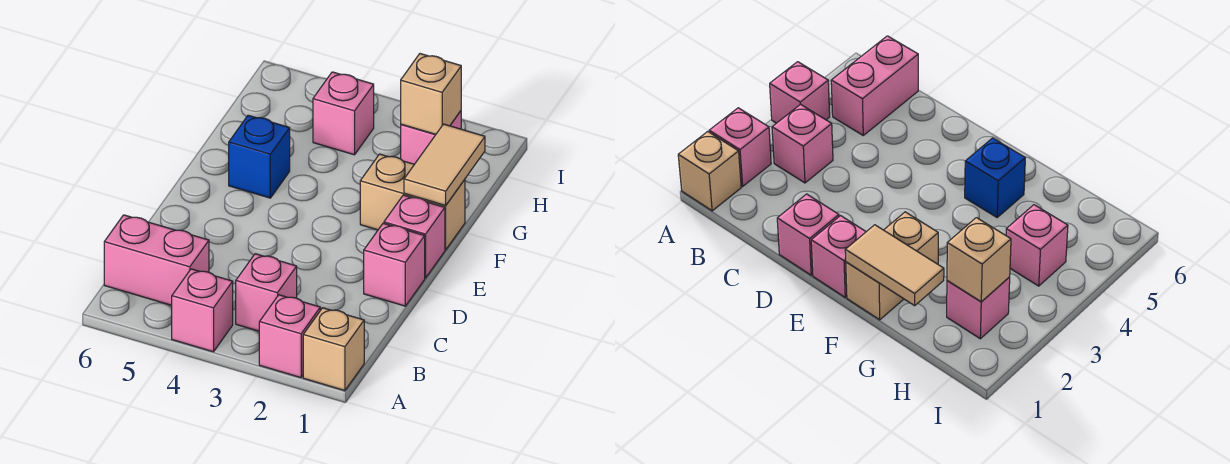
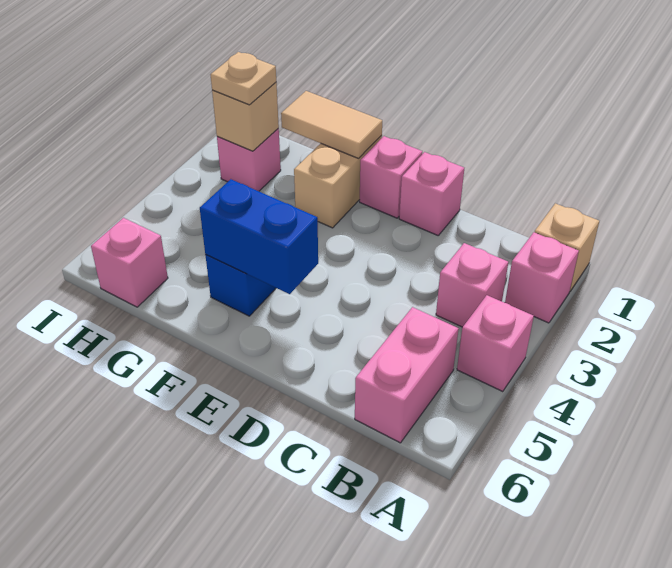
none -> blue brick E5:F5 level 2
none -> tan plate H2 level 3
pink brick H4 level 1 -> pink brick H6 level 1

